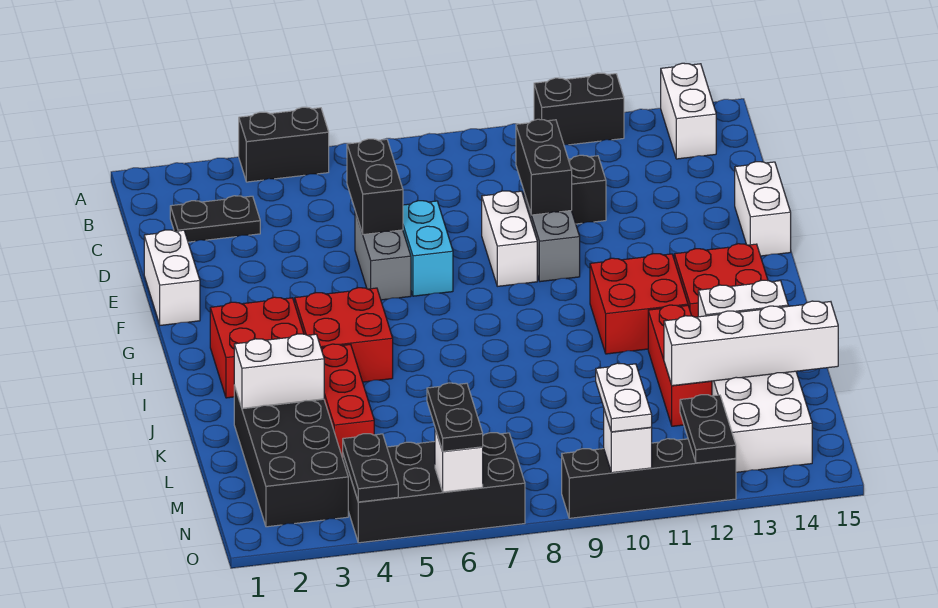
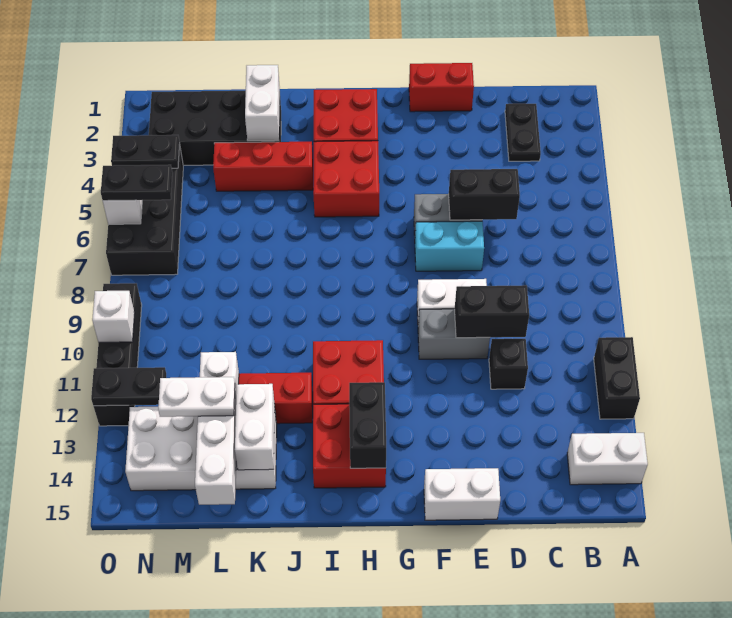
black brick A4:A5 level 1 -> black brick H13:H14 level 2
white brick E1:F1 level 1 -> red brick E1:F1 level 1
white plate N10:O10 level 3 -> white plate L13:M13 level 3

